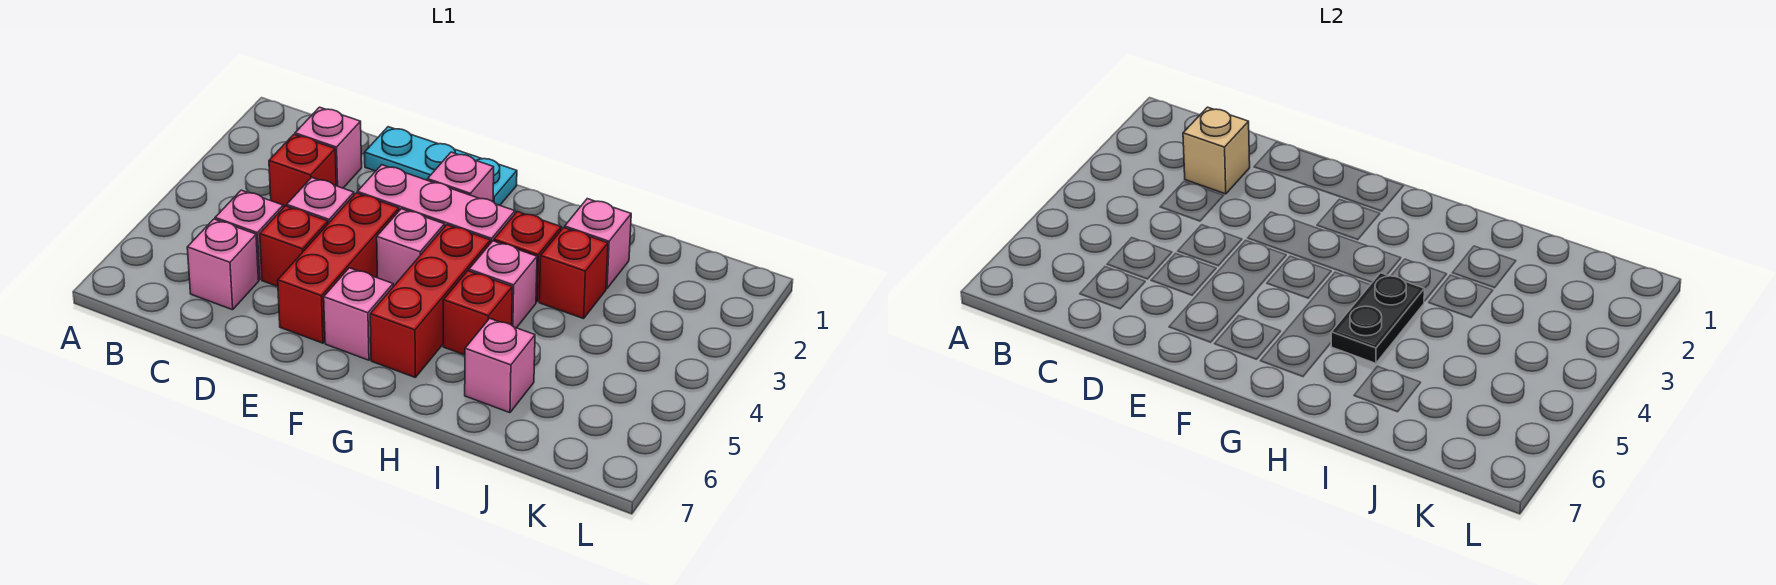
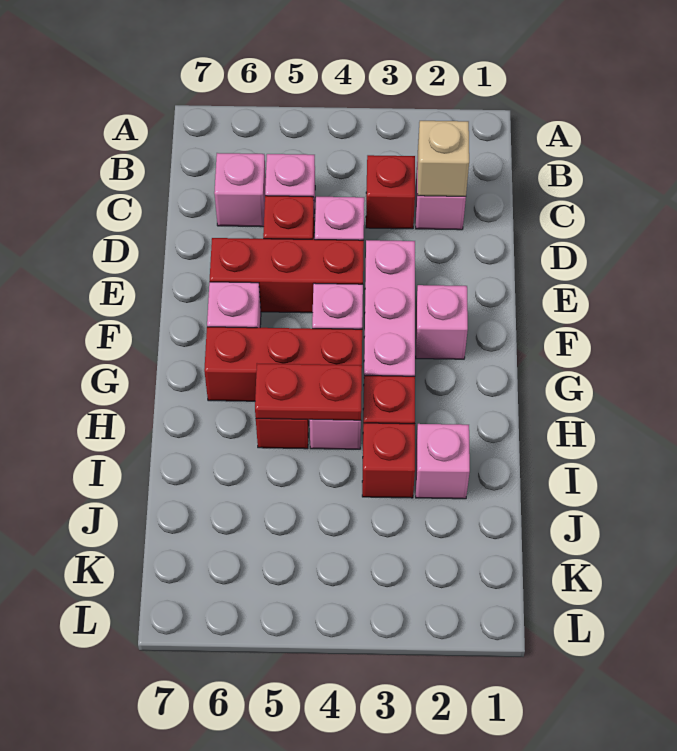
cyan plate D1:F1 level 1 -> none
black plate H4:H5 level 2 -> red plate H4:H5 level 2
pink brick I6 level 1 -> none

